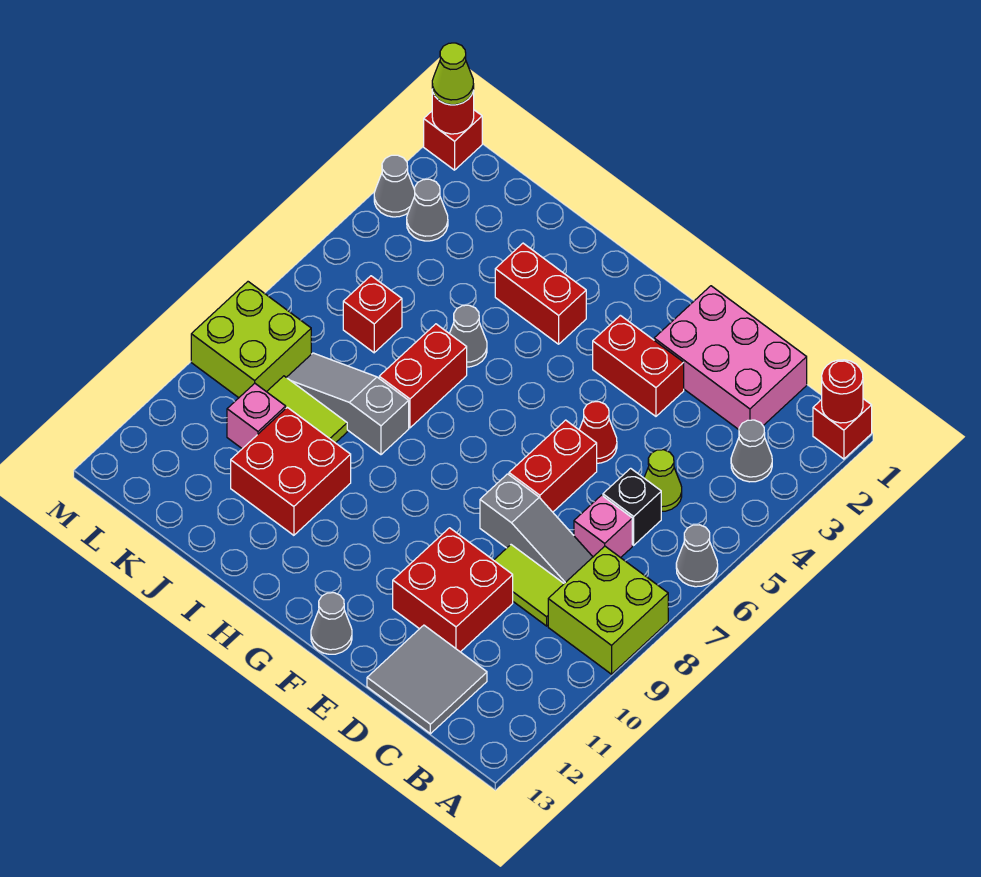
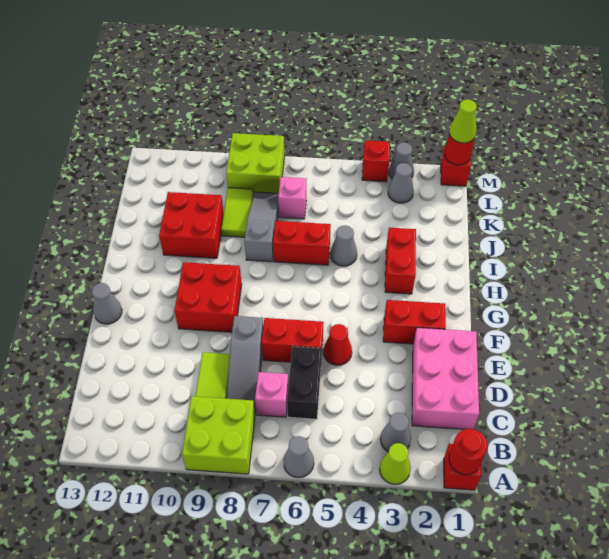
lime cone C5 level 1 -> lime cone A3 level 1
black brick C6 level 1 -> black brick C6:D6 level 1
grey tile C12:D13 level 1 -> none
red brick D10:E11 level 1 -> red brick F9:G10 level 1
red brick E3:F3 level 1 -> red brick F2:F3 level 1
red brick K6 level 1 -> red brick M4 level 1
pink brick K10 level 1 -> pink brick K7 level 1

